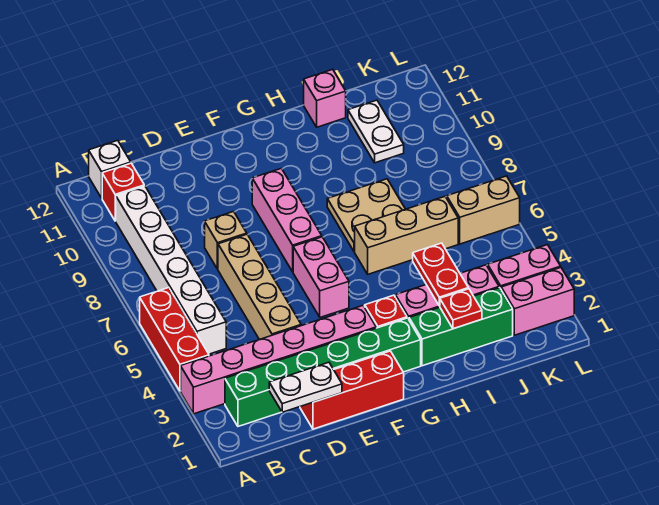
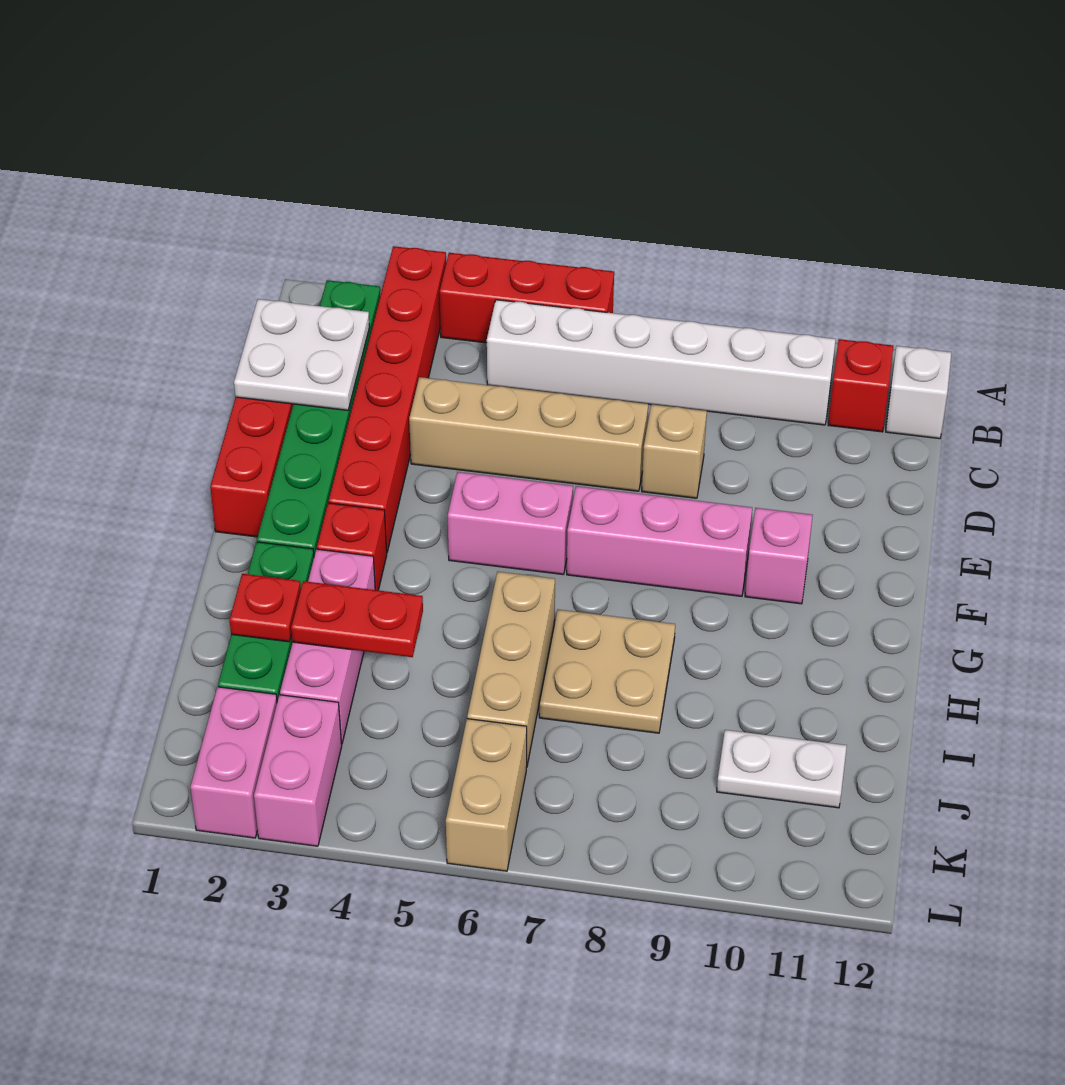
pink brick A3:F3 level 1 -> red brick A3:F3 level 1
white plate C1:D1 level 2 -> white plate C1:D2 level 2
pink brick I12 level 1 -> pink brick F10 level 1

